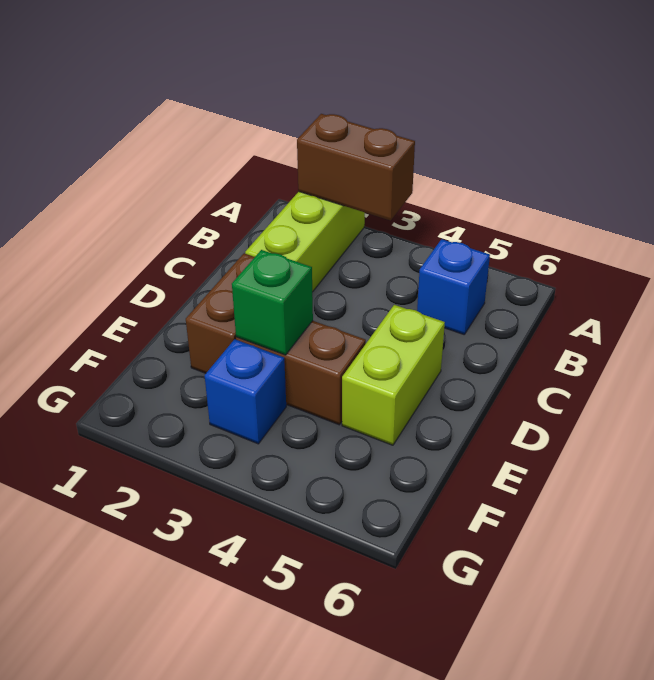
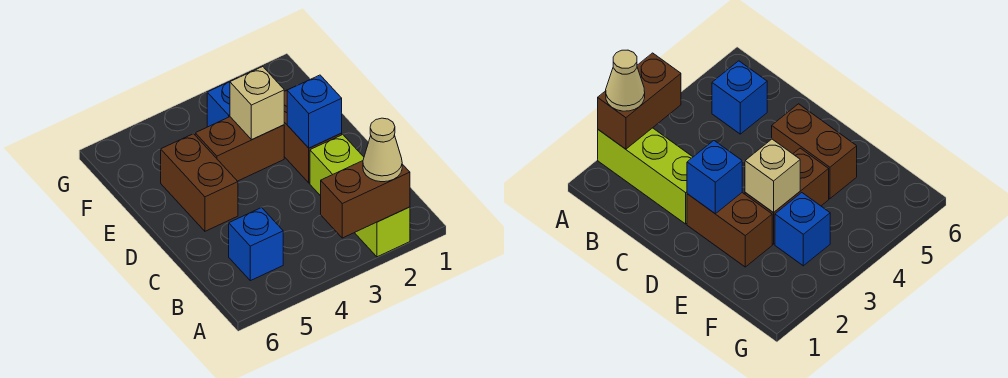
none -> tan cone A2 level 3
none -> blue brick D2 level 2
lime brick D5:E5 level 1 -> brown brick D5:E5 level 1
green brick E3 level 2 -> tan brick E3 level 2

